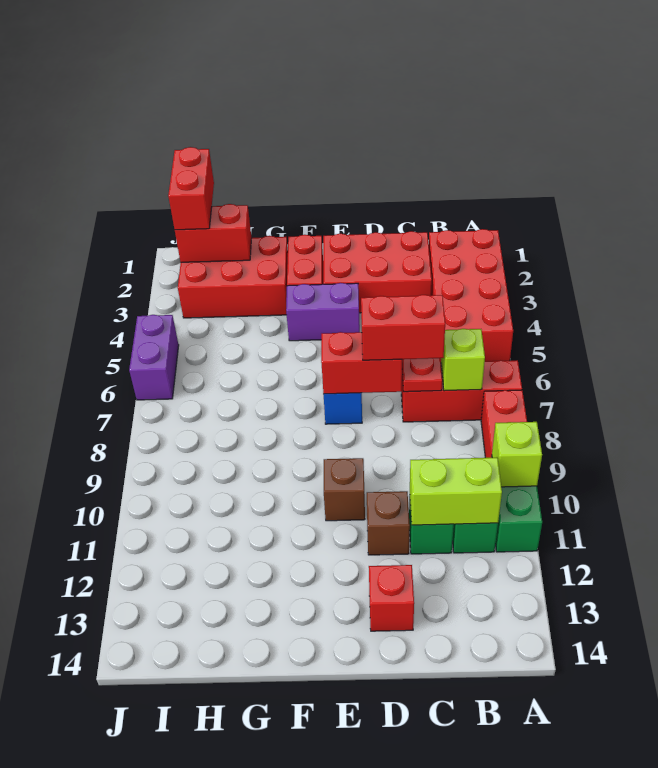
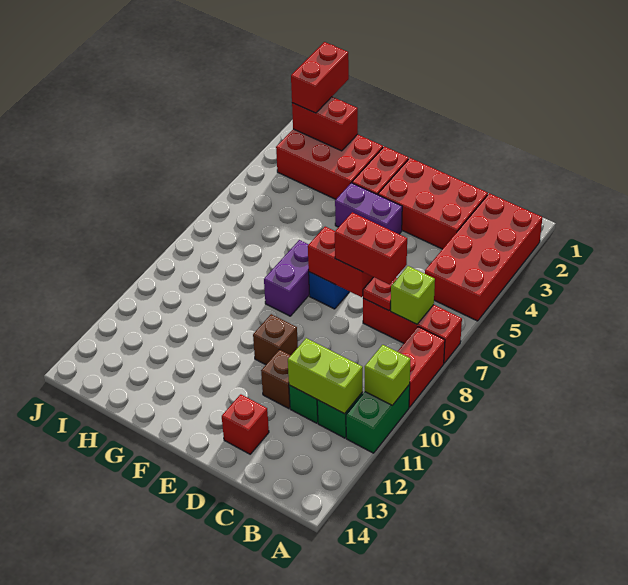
purple brick J5:J6 level 1 -> purple brick F7:F8 level 1

